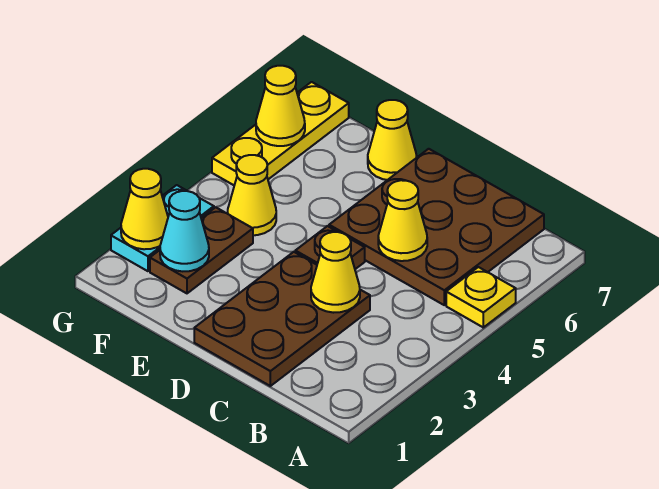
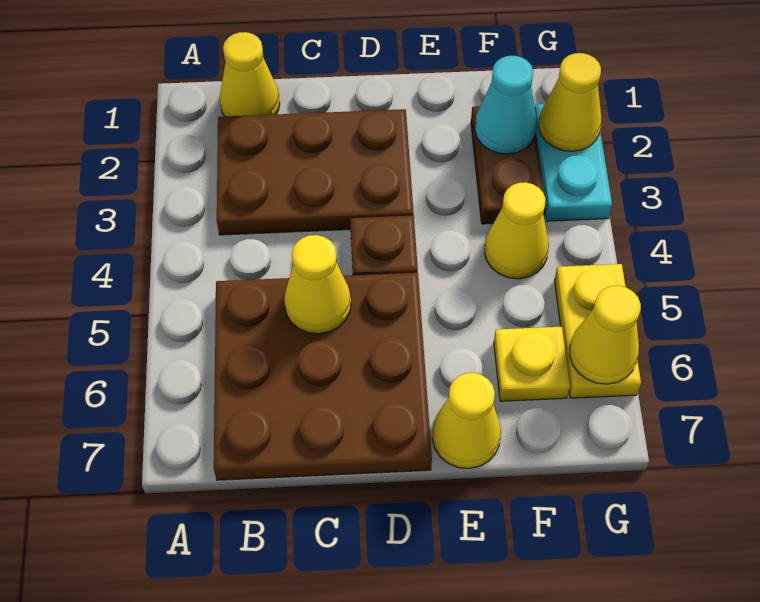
yellow plate A5 level 1 -> yellow plate F6 level 1
brown plate C1:D3 level 1 -> brown plate B2:D3 level 1
yellow cone C3 level 2 -> yellow cone B1 level 1
yellow plate G5:G7 level 1 -> yellow plate G5:G6 level 1

